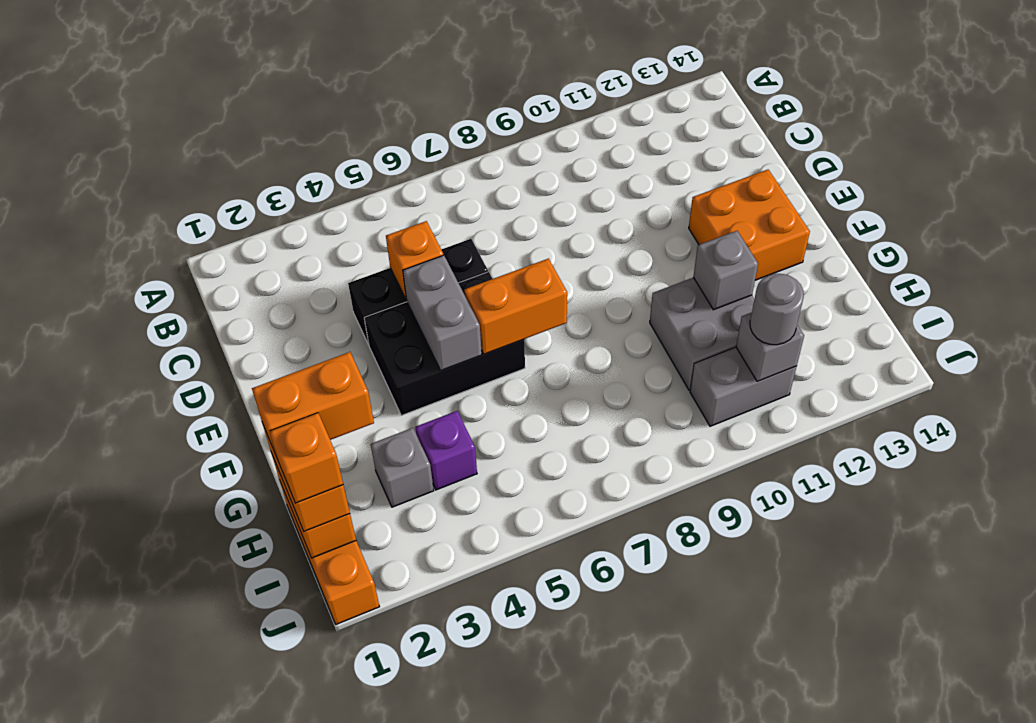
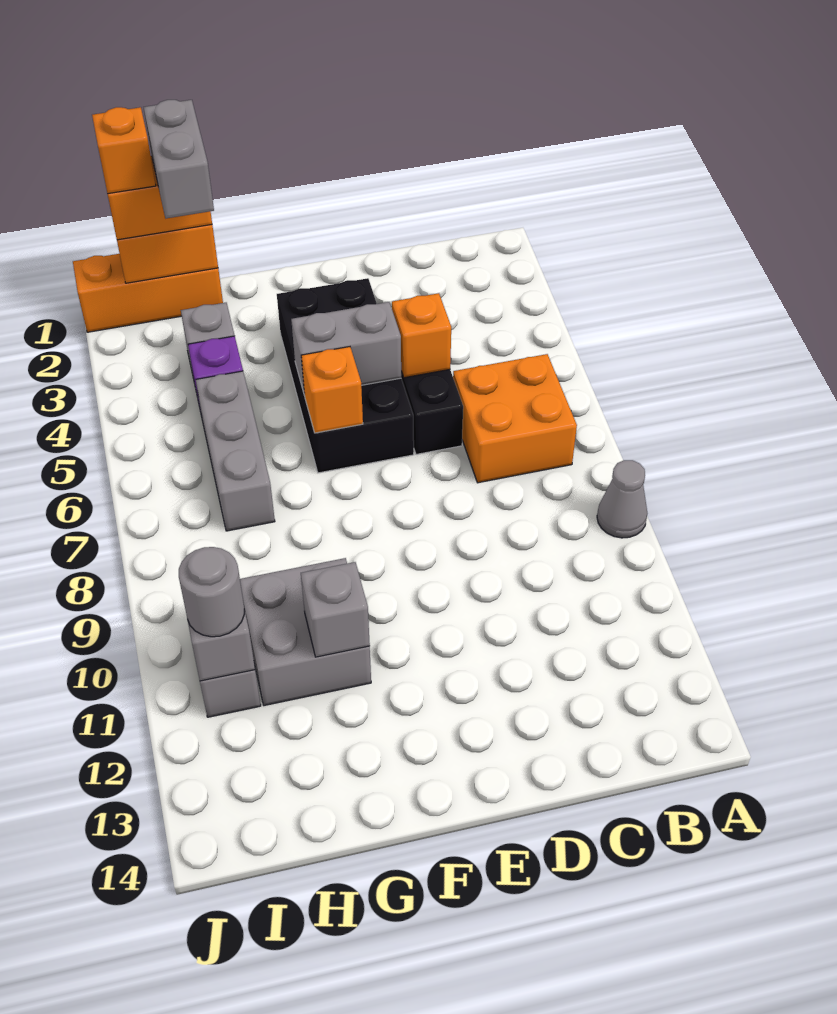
none -> grey cone A9 level 1
black brick E4:F6 level 1 -> black brick E3:F6 level 1
orange brick E12:F13 level 1 -> orange brick B6:C7 level 1
orange brick F6:F7 level 2 -> orange brick F6 level 2
orange brick H1:H2 level 4 -> grey brick H1:H2 level 4
none -> grey brick H5:H7 level 1

